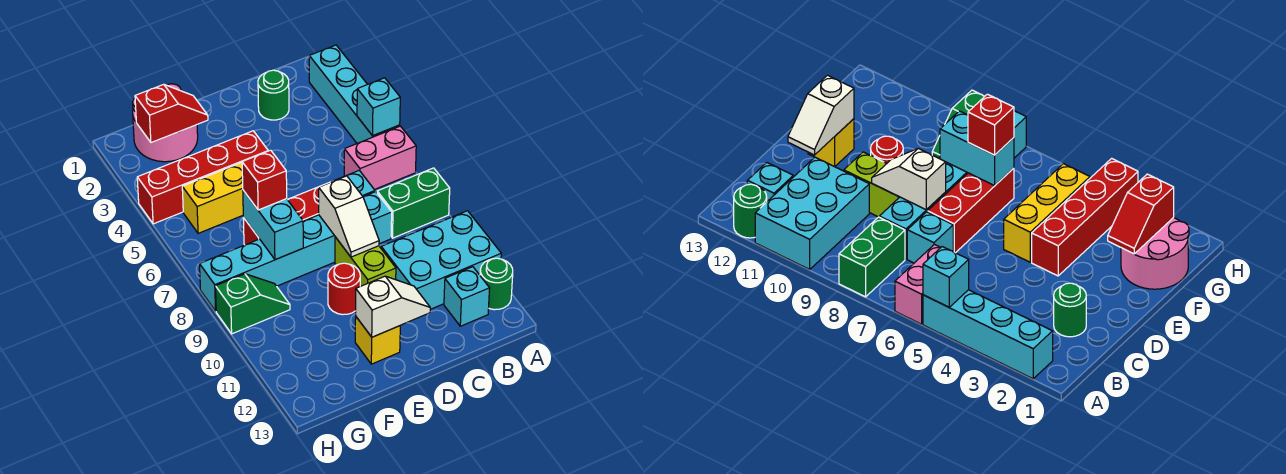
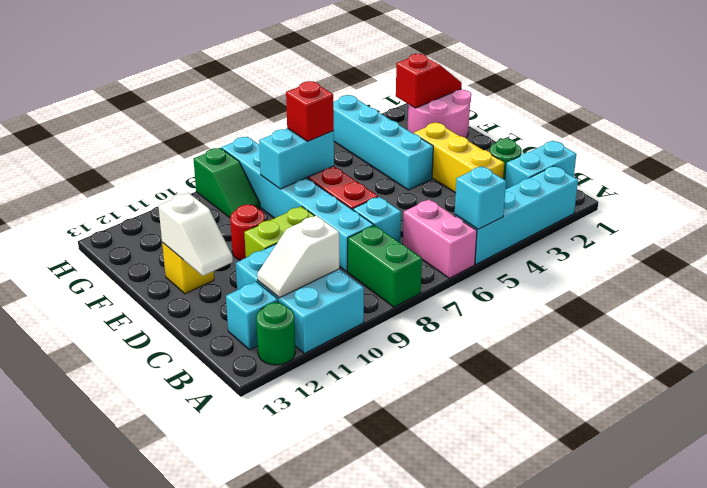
none -> cyan brick B1:B2 level 1
white slope D8:D9 level 2 top 8 -> white slope B10:B11 level 2 top 10
red brick E4:H4 level 1 -> cyan brick E4:H4 level 1
yellow brick E5:G5 level 1 -> yellow brick C3:E3 level 1
red slope F2:G2 level 2 top G -> red slope G1:G2 level 2 top 2

